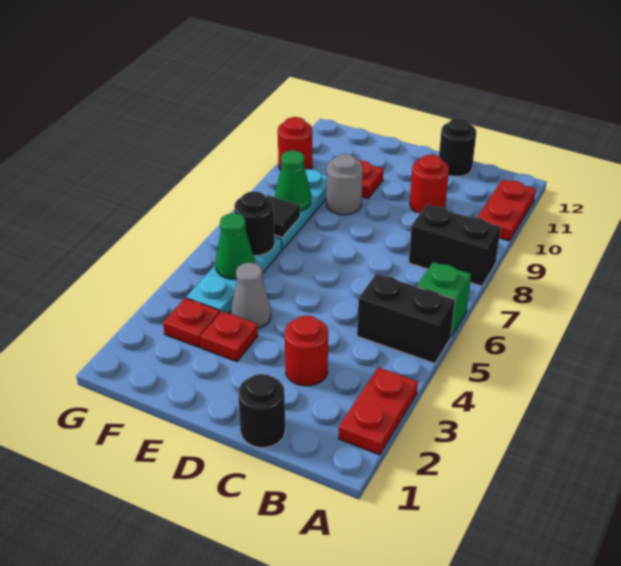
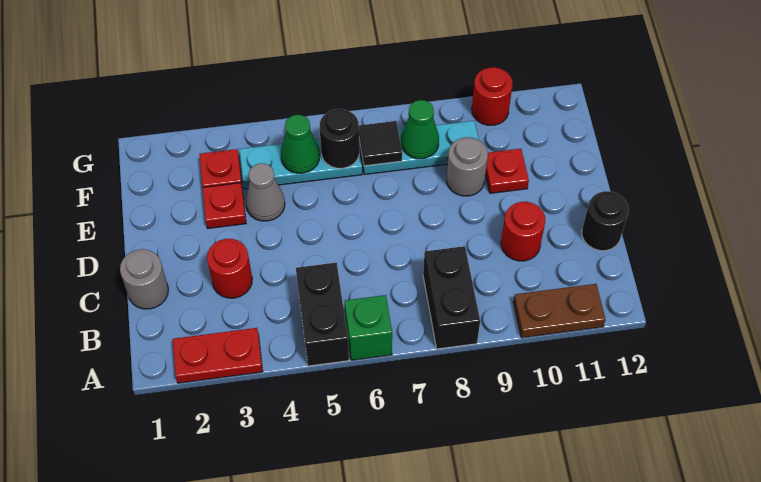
red plate A10:A11 level 1 -> brown plate A10:A11 level 1
black round brick C1 level 1 -> grey round brick C1 level 1

